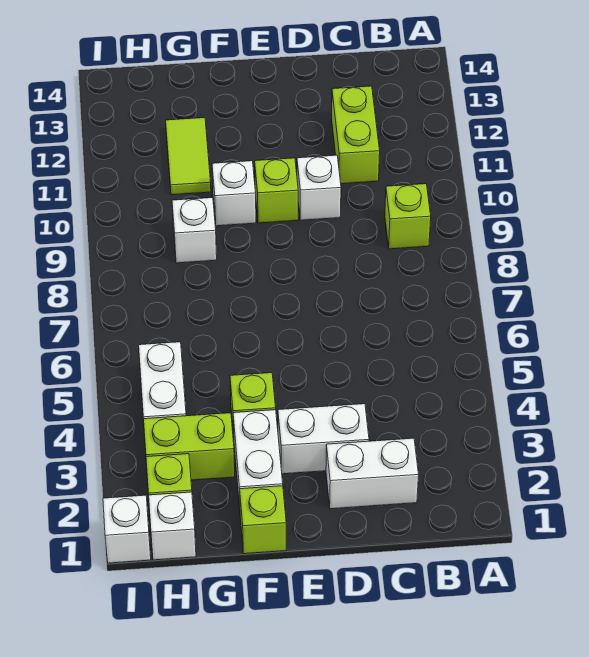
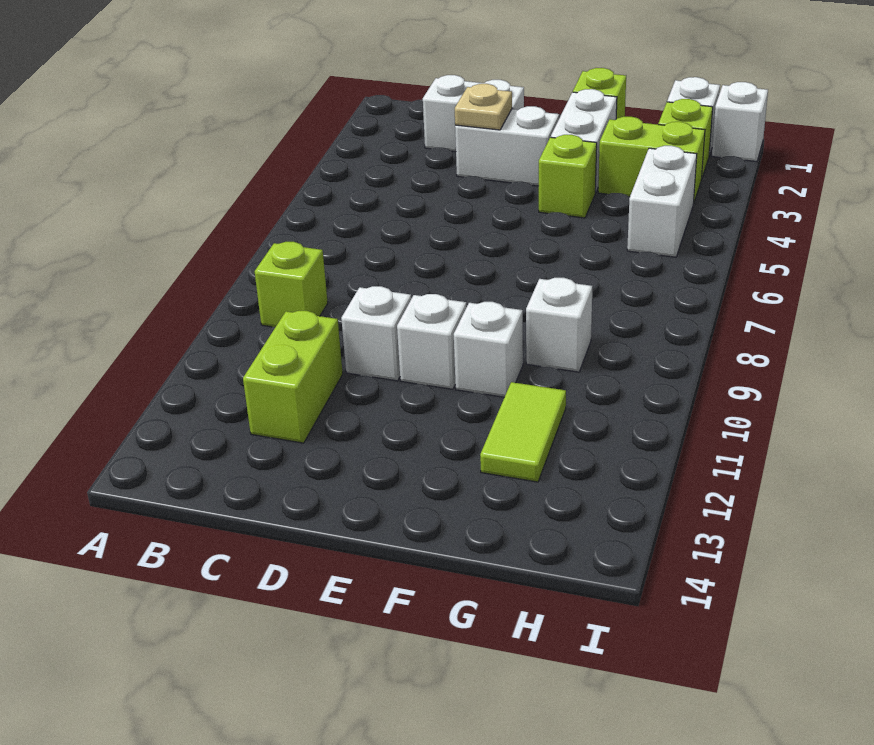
none -> tan plate D3 level 2
lime brick E10 level 1 -> white brick E10 level 1

